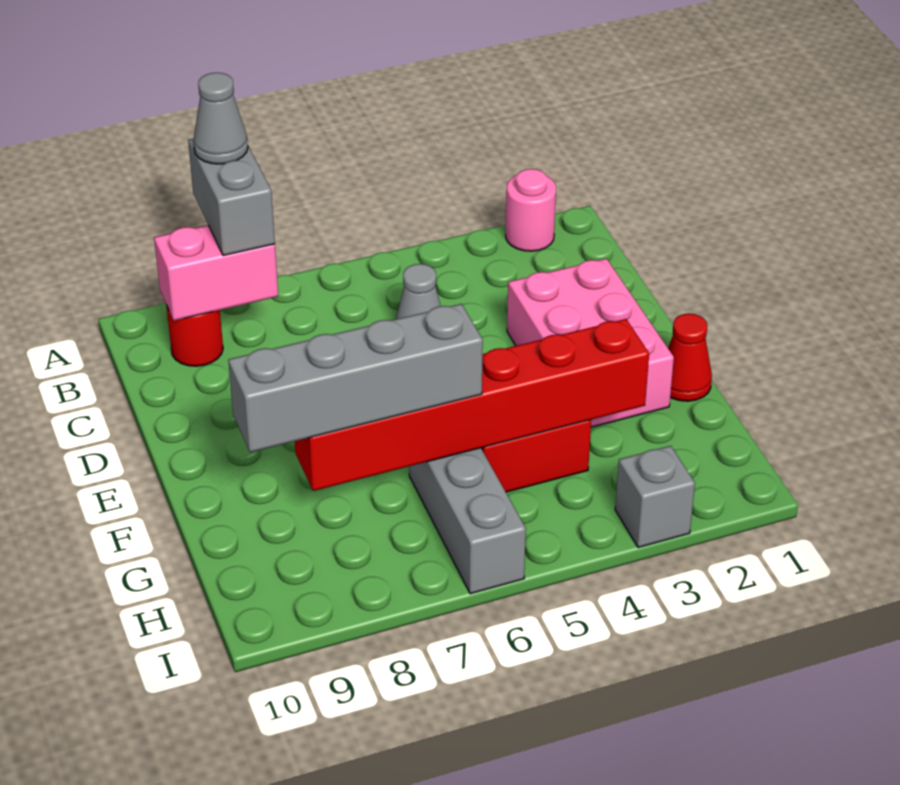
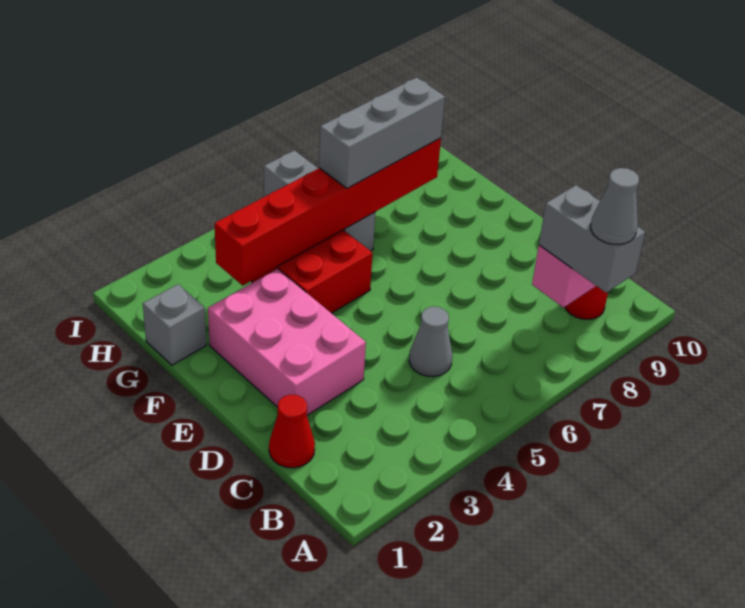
pink round brick A2 level 1 -> none
red cone F1 level 1 -> red cone C1 level 1
grey brick G6:G9 level 3 -> grey brick G6:G8 level 3
grey brick I3 level 1 -> grey brick G1 level 1

